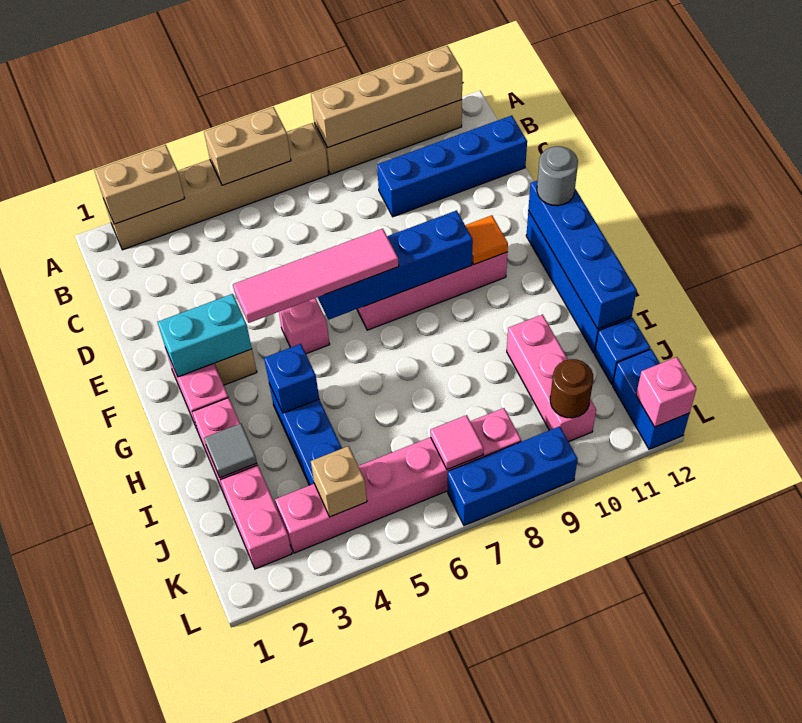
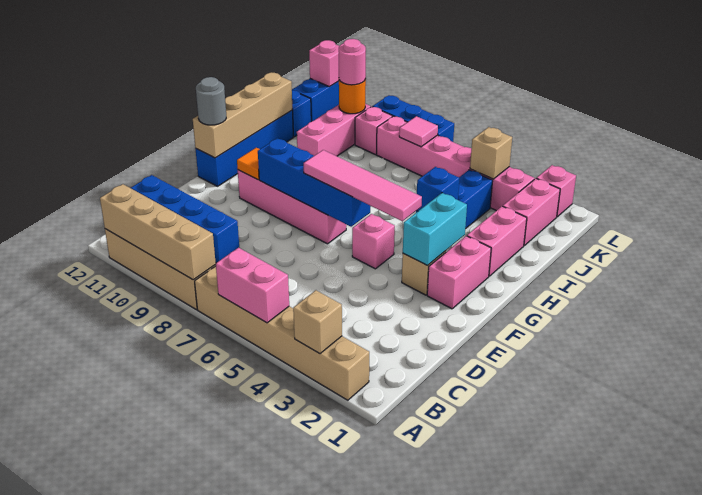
tan brick A2:A3 level 2 -> tan brick A3 level 2
tan brick A5:A6 level 2 -> pink brick A5:A6 level 2
cyan brick F2:F3 level 2 -> cyan brick F3:G3 level 2
blue brick F12:I12 level 2 -> tan brick F12:I12 level 2
grey tile I2 level 2 -> none
none -> pink brick K9 level 1
brown round brick K10 level 2 -> orange round brick K10 level 2
none -> pink round brick K10 level 3
none -> pink brick L2 level 1

